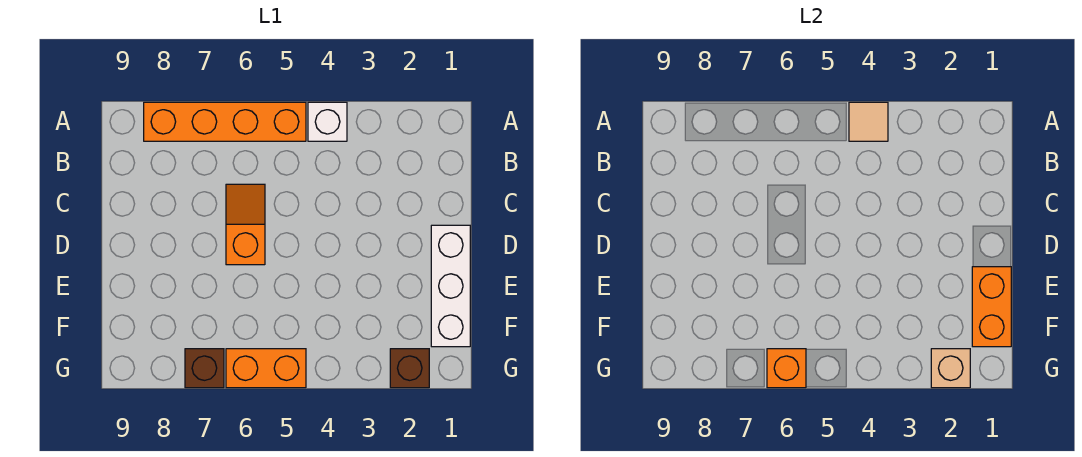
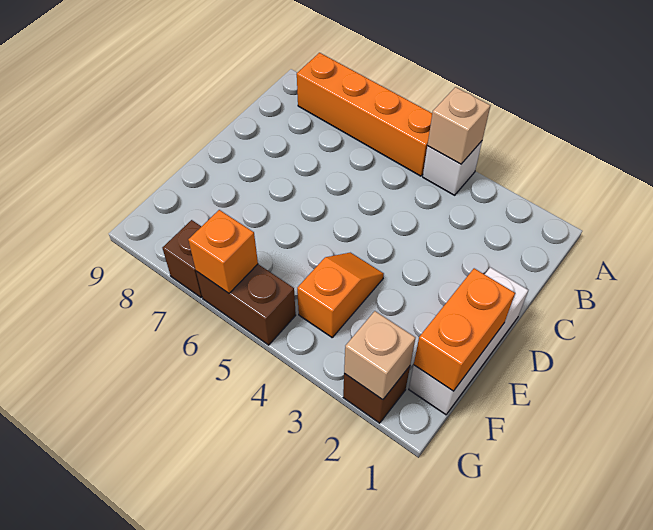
tan tile A4 level 2 -> tan brick A4 level 2
orange slope C6:D6 level 1 top D -> orange slope E4:F4 level 1 top F
orange brick G5:G6 level 1 -> brown brick G5:G6 level 1

